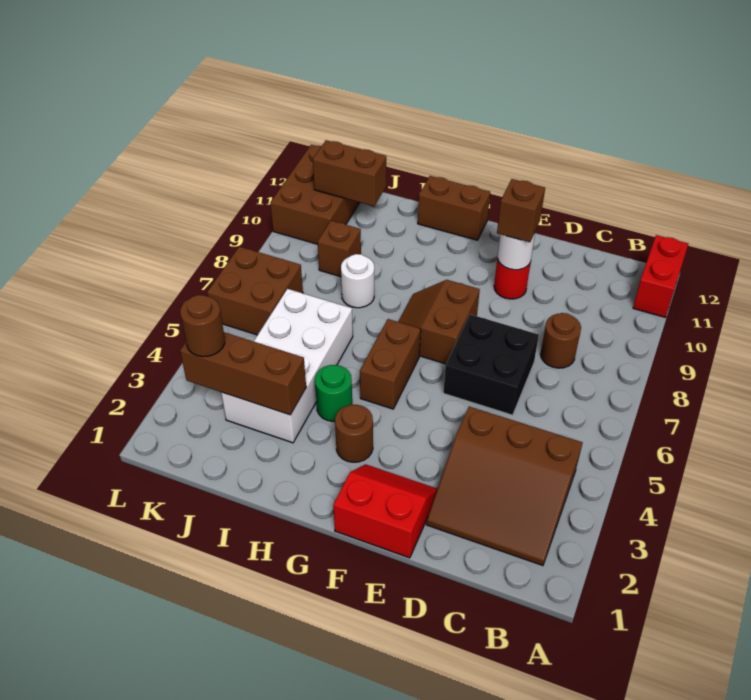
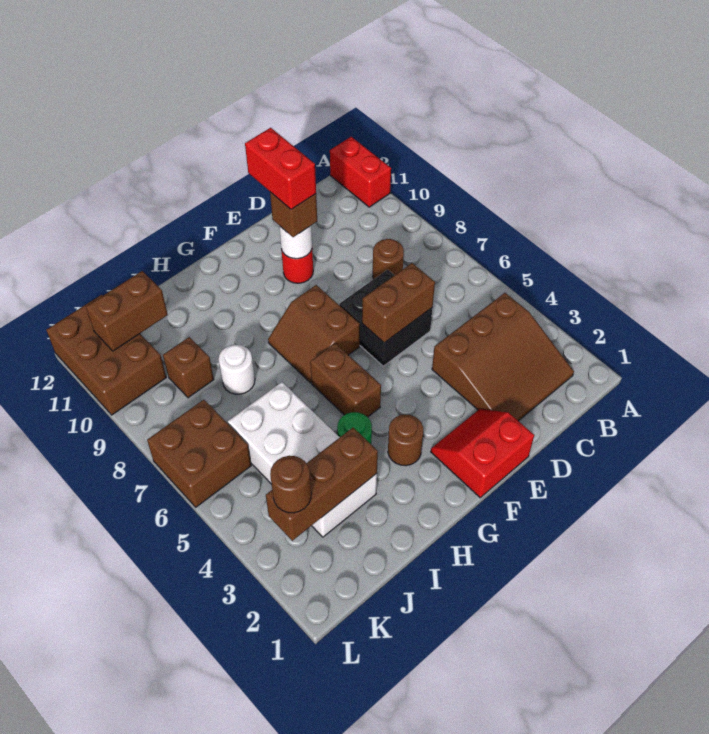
none -> red brick E10:E11 level 4
brown brick G12:H12 level 1 -> brown brick D6:E6 level 2

